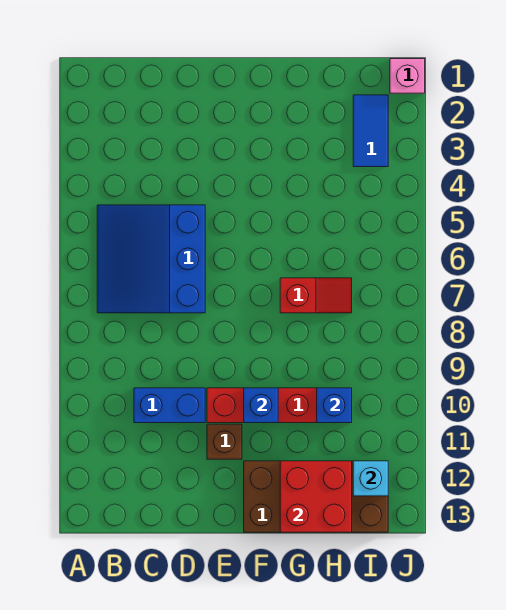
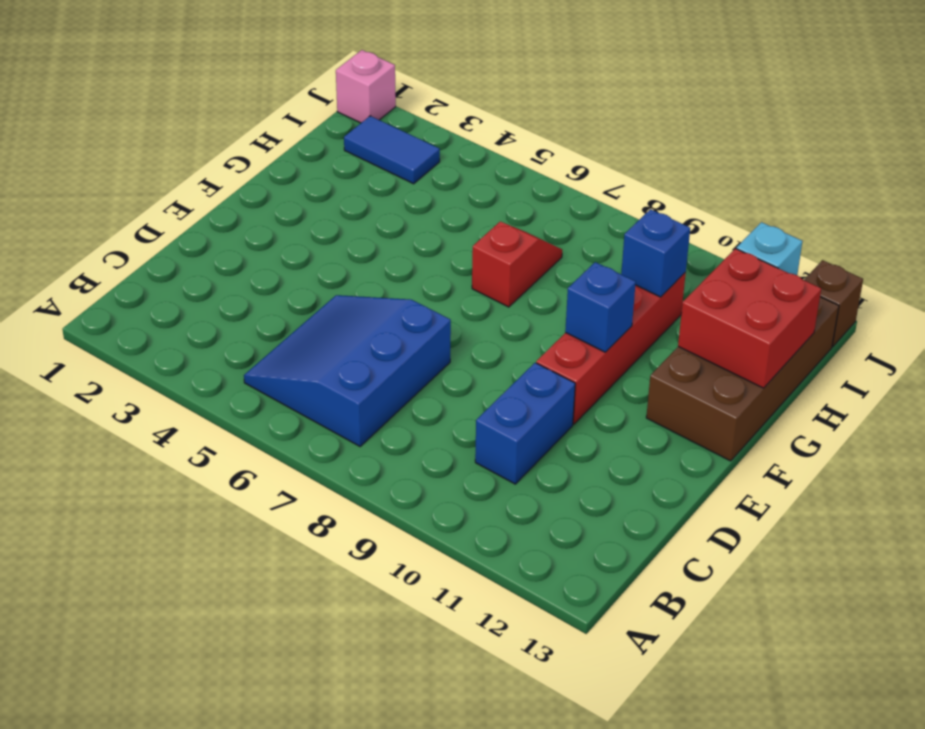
blue slope B5:D7 level 1 top D -> blue slope B5:D7 level 1 top 7
brown brick E11 level 1 -> brown brick J13 level 1

